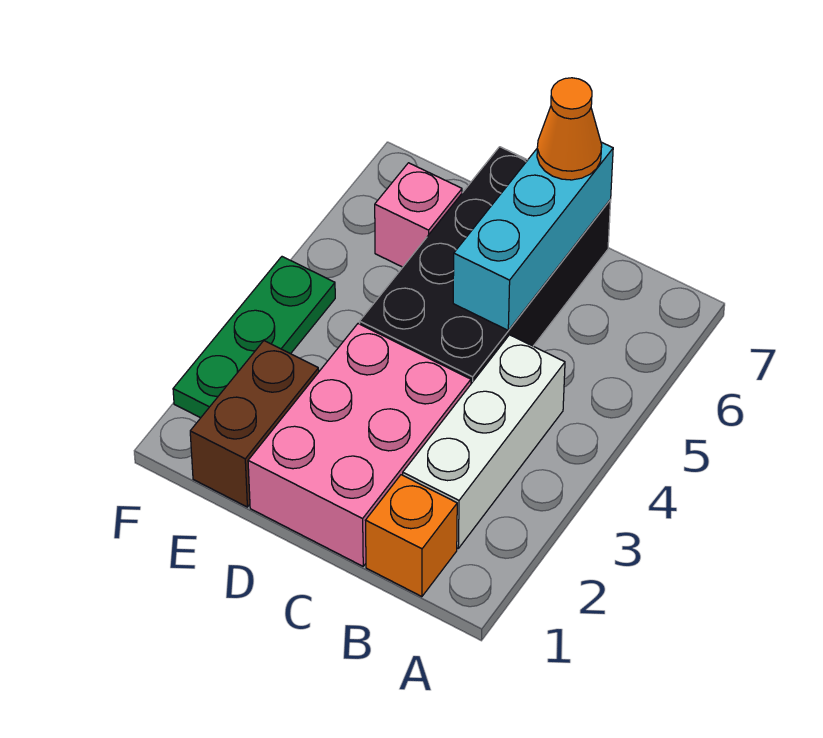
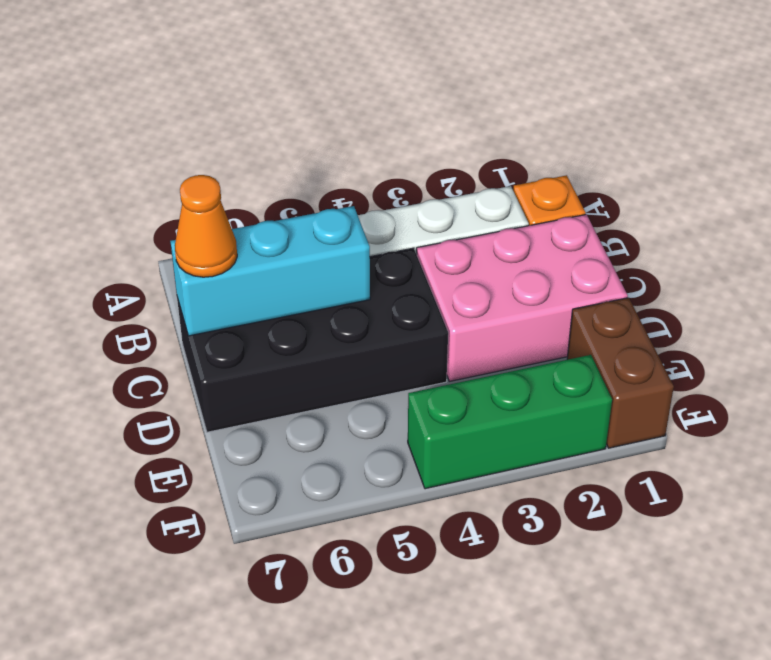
brown brick E1:E2 level 1 -> brown brick E1:F1 level 1
pink brick E6 level 1 -> none
green plate F2:F4 level 1 -> green brick F2:F4 level 1

